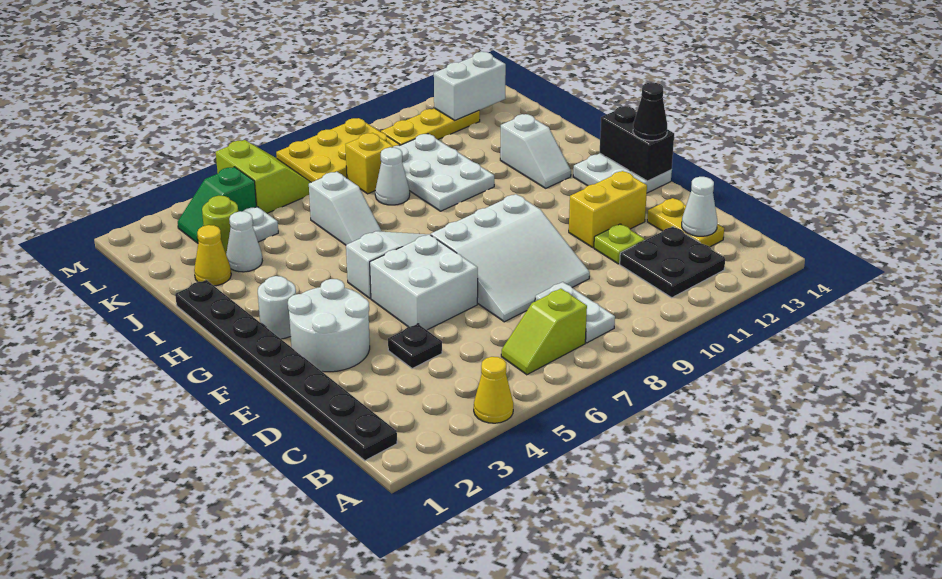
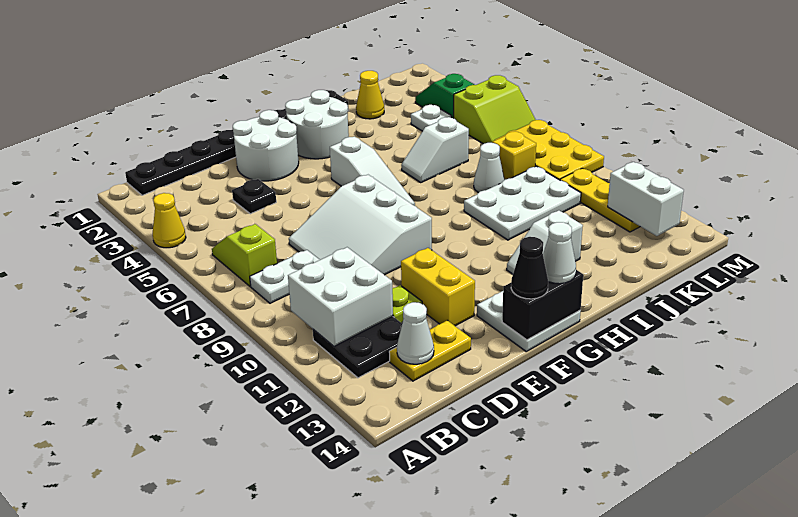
white brick E5:F6 level 1 -> white brick B10:C11 level 2
white round brick G2 level 1 -> white round brick G2:H3 level 1
white cone J3 level 1 -> white cone G14 level 3
lime round brick K3 level 1 -> none

